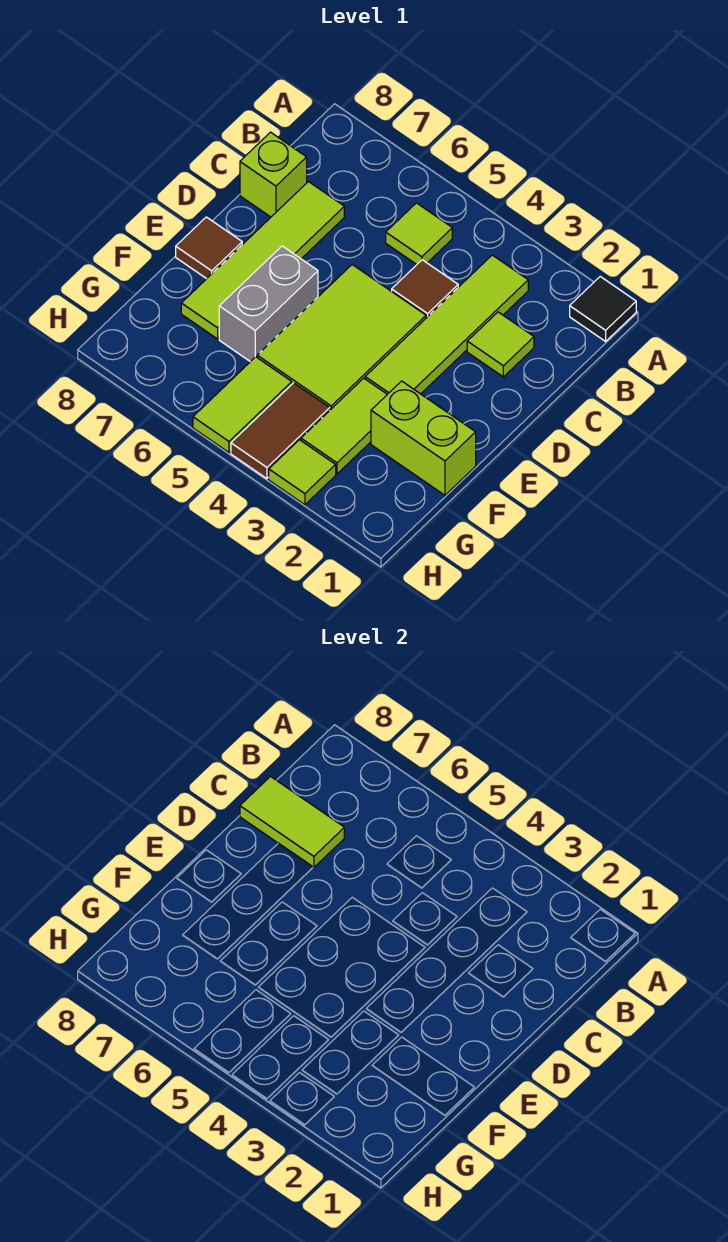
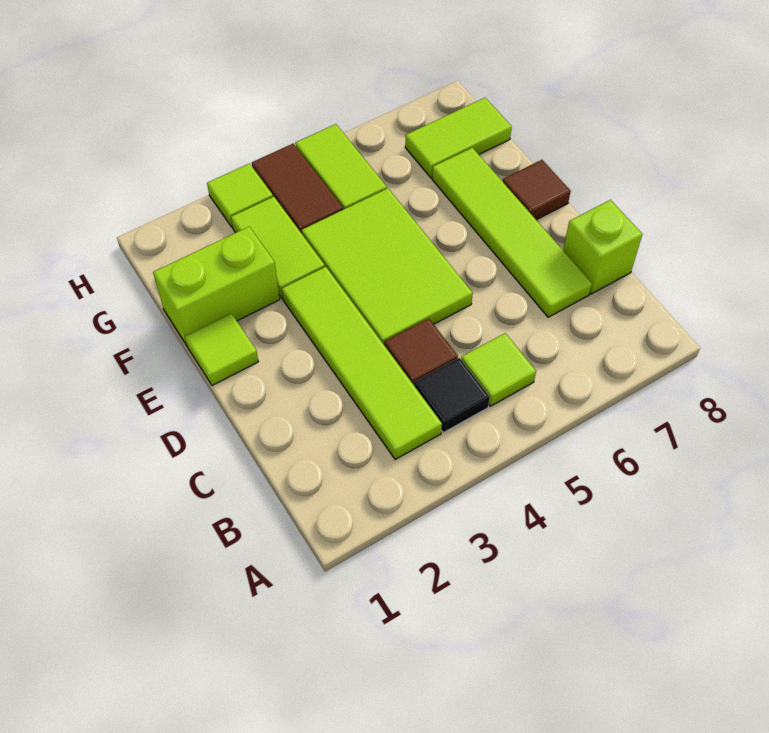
black tile A1 level 1 -> black tile B4 level 1
lime tile C2 level 1 -> lime tile E1 level 1
lime tile C7:C8 level 2 -> lime tile G7:G8 level 1
grey brick E6:F6 level 1 -> none

